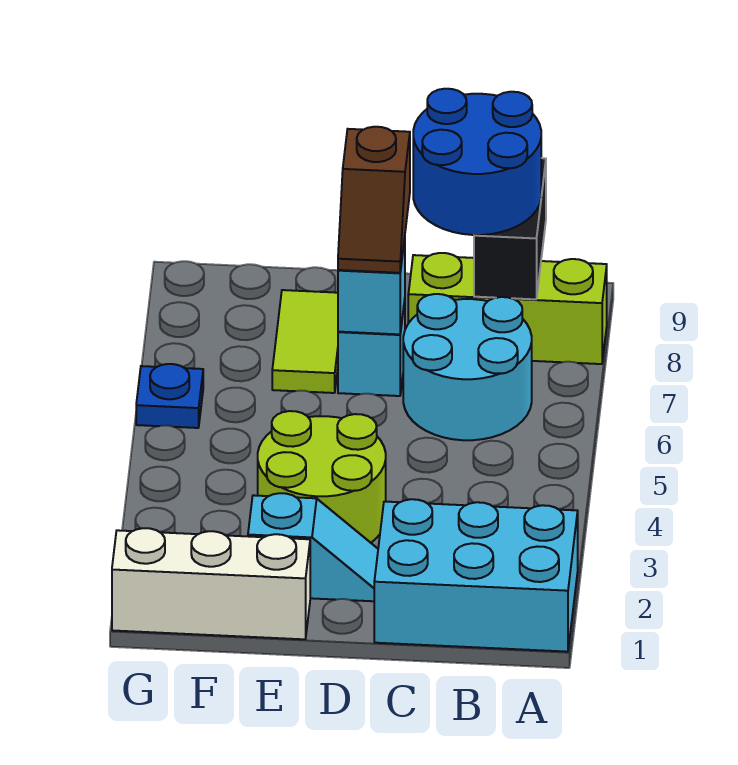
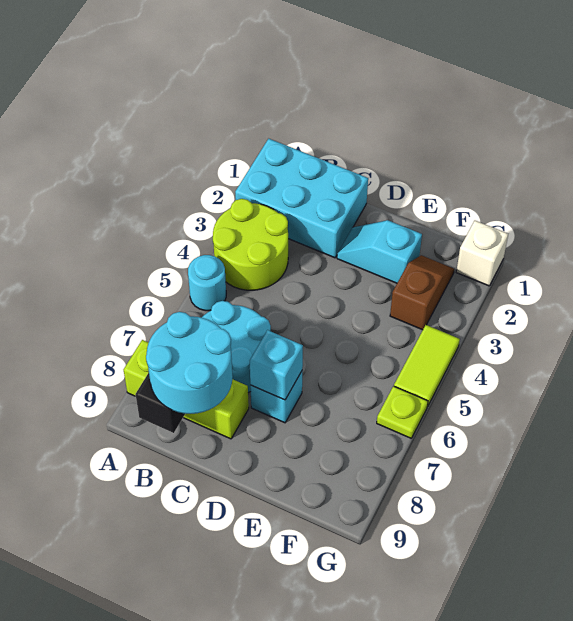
none -> cyan round brick A5 level 1
blue round brick B8:C9 level 3 -> cyan round brick B8:C9 level 3
lime round brick D3:E4 level 1 -> lime round brick A3:B4 level 1
brown slope D7:D8 level 3 top 8 -> brown slope F2:F3 level 1 top 3
white brick E1:G1 level 1 -> white brick G1 level 1
lime tile E7:E8 level 1 -> lime tile G4:G5 level 1
blue plate G6 level 1 -> lime plate G6 level 1

